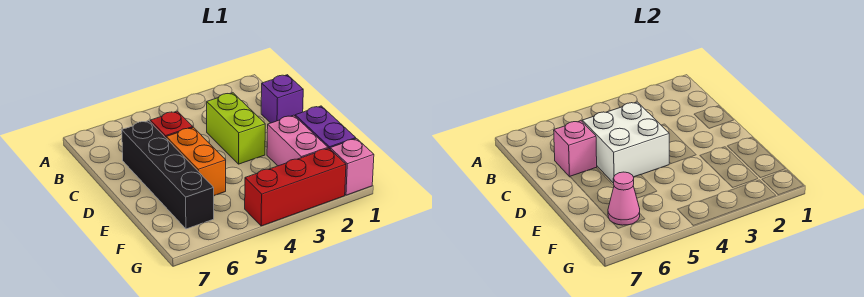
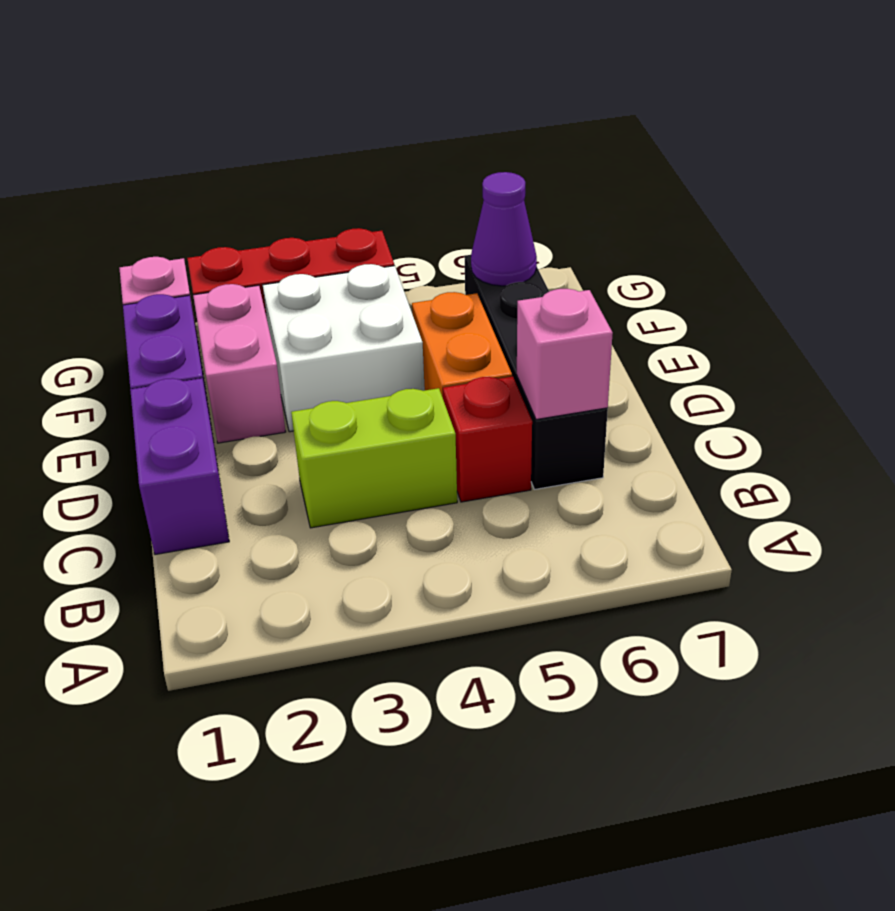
purple brick C1 level 1 -> purple brick C1:D1 level 1
lime brick C3:D3 level 1 -> lime brick C3:C4 level 1
white brick C4:D5 level 2 -> white brick E3:F4 level 1
pink cone F6 level 2 -> purple cone F6 level 2

